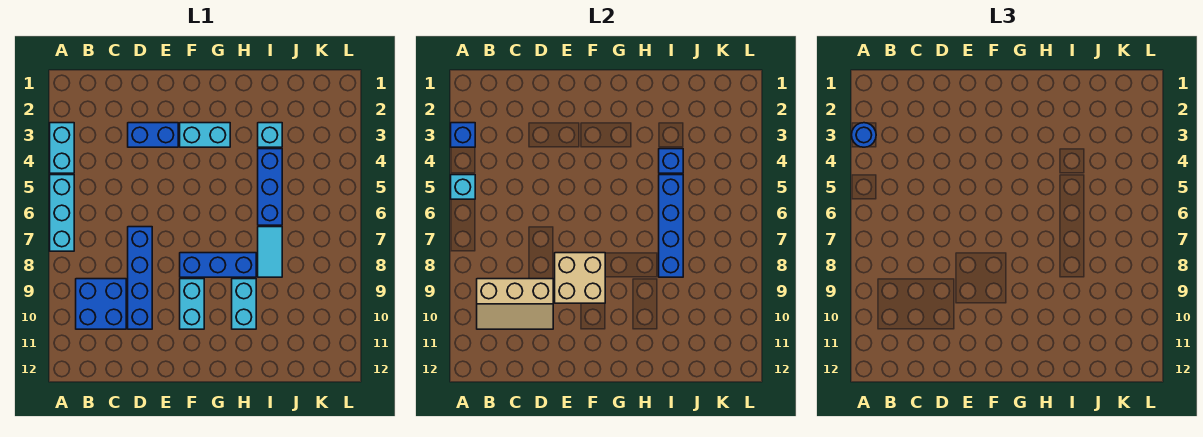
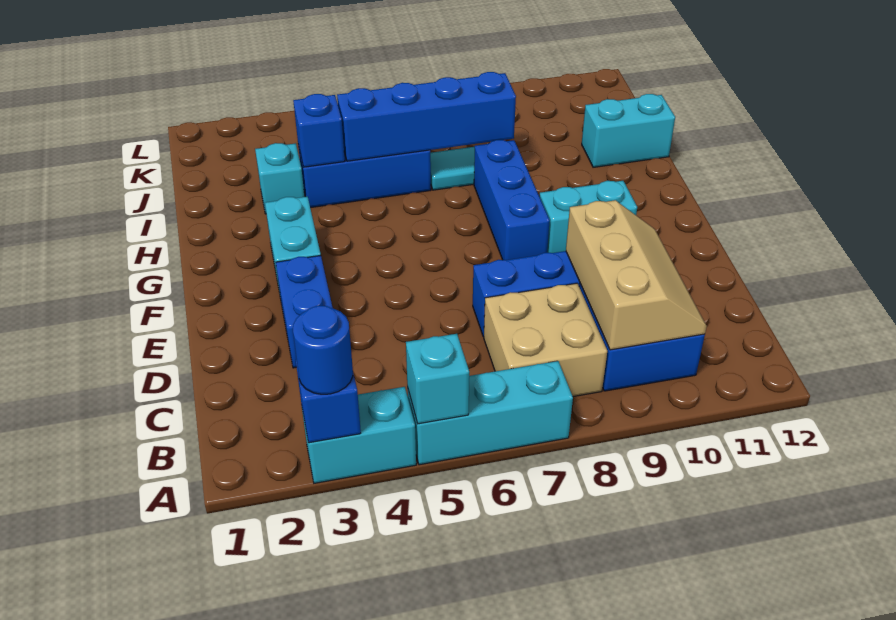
tan brick E8:F9 level 2 -> tan brick B7:C8 level 1
cyan brick H9:H10 level 1 -> cyan brick I11:I12 level 1

